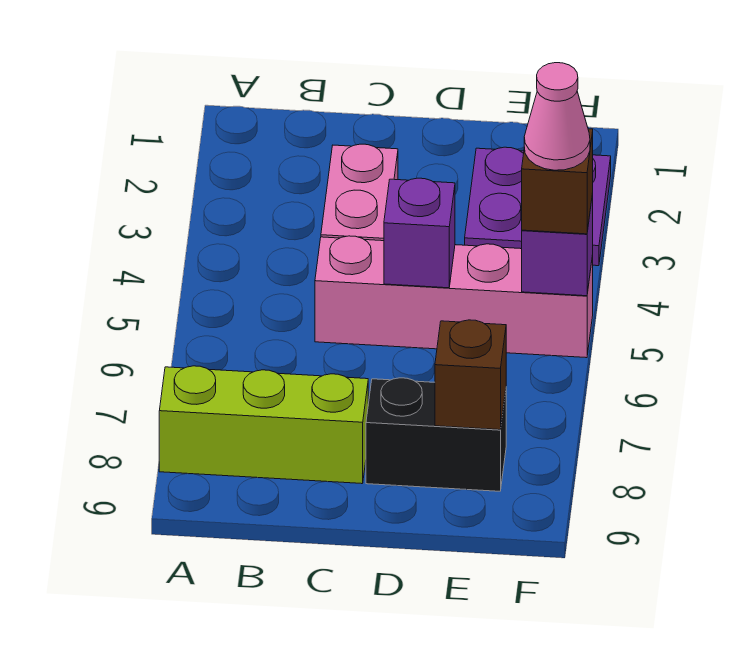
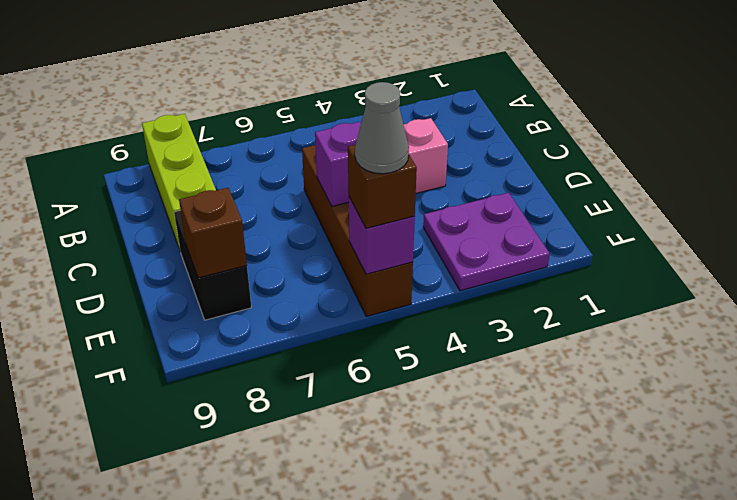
pink brick C5:F5 level 1 -> brown brick C5:F5 level 1
pink cone F5 level 4 -> grey cone F5 level 4

